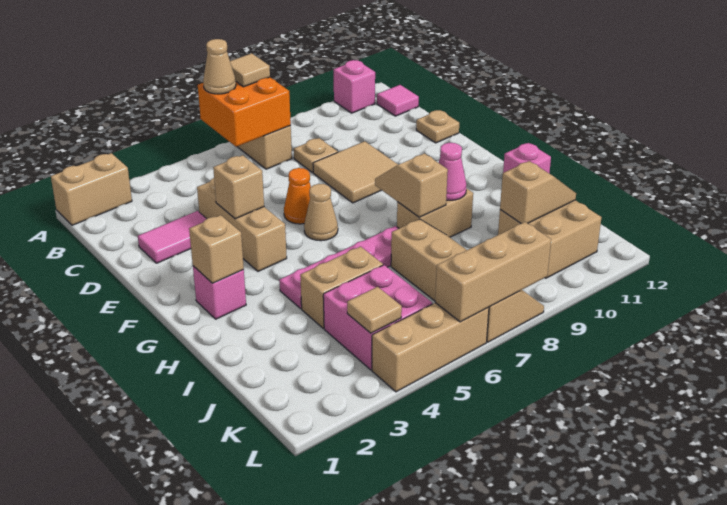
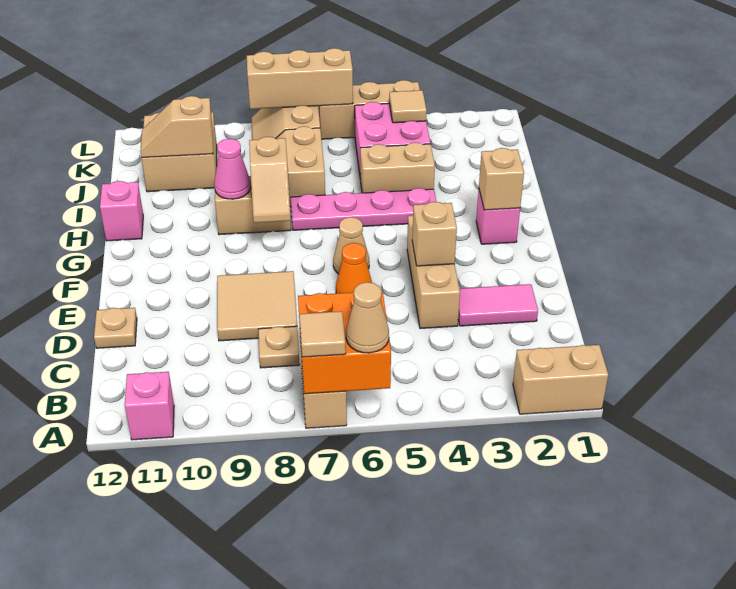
pink tile B12 level 1 -> none

